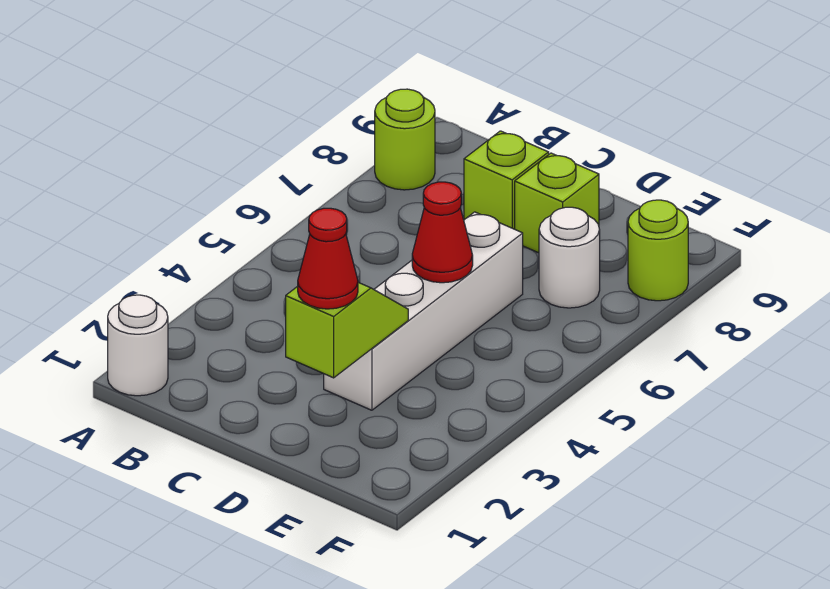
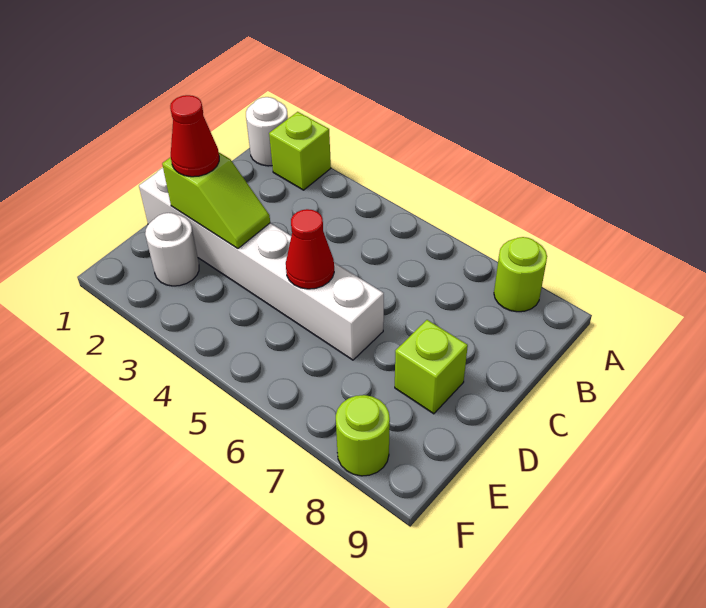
lime brick C8 level 1 -> lime brick A2 level 1
white brick D3:D6 level 1 -> white brick D1:D6 level 1
white round brick E7 level 1 -> white round brick E2 level 1

